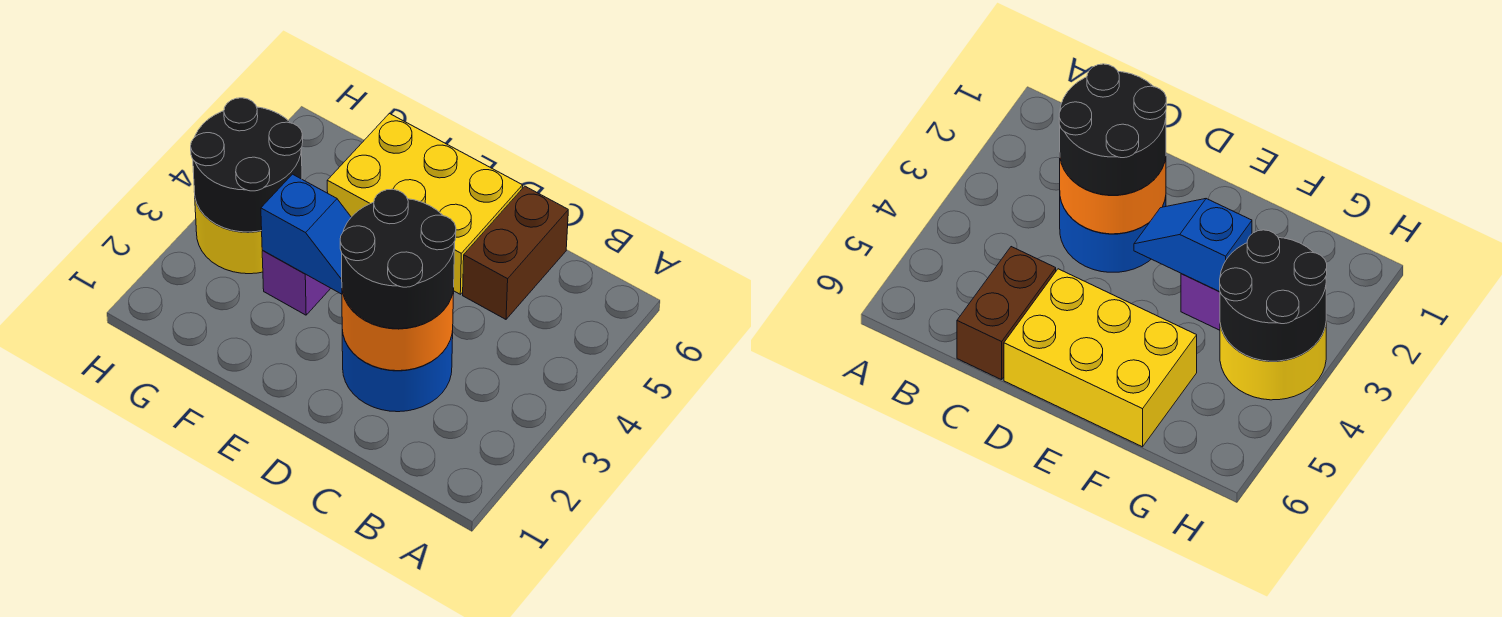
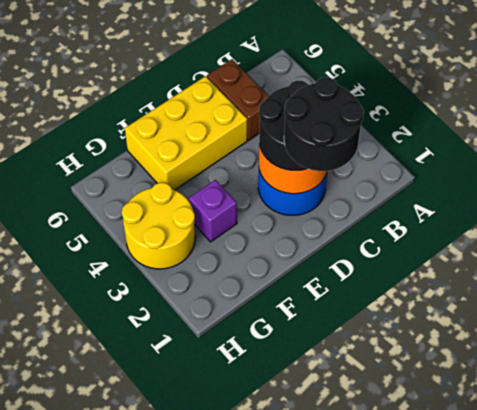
blue slope E3:F3 level 2 top F -> none
black round brick G3:H4 level 2 -> black round brick C1:D2 level 4

